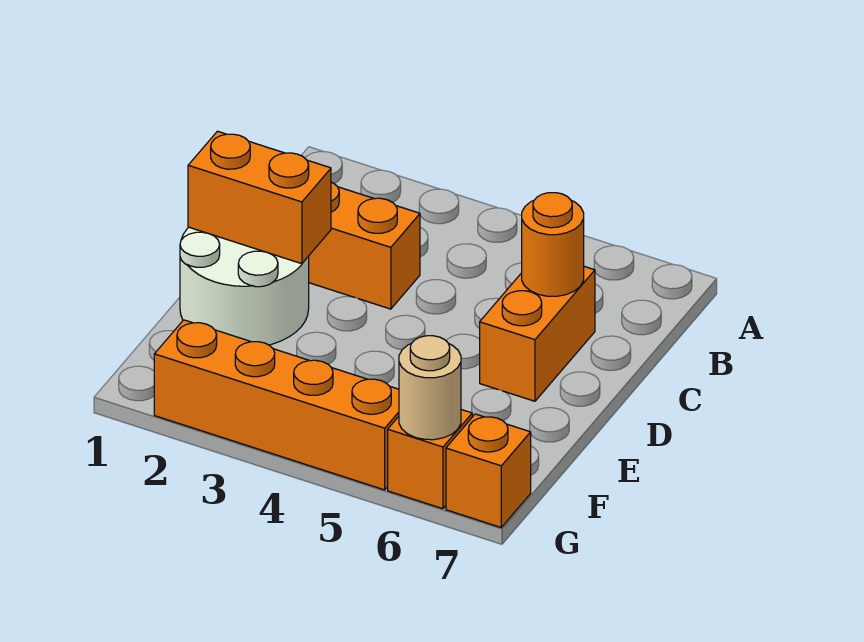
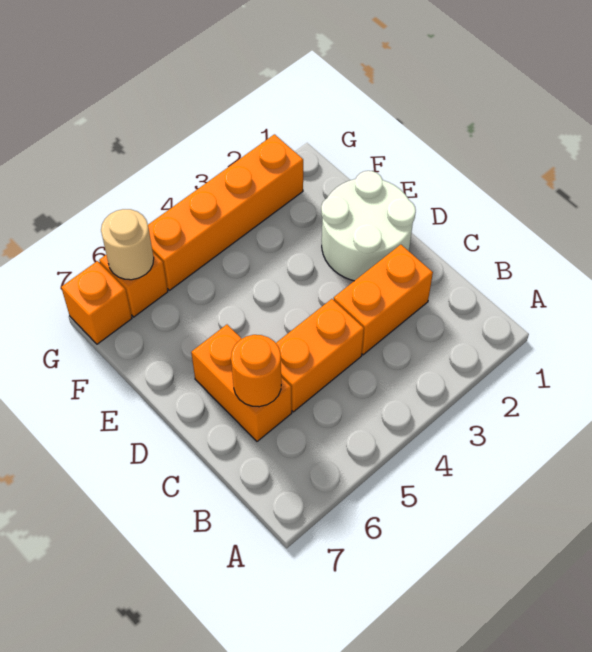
orange brick D1:D2 level 2 -> orange brick C4:C5 level 1

